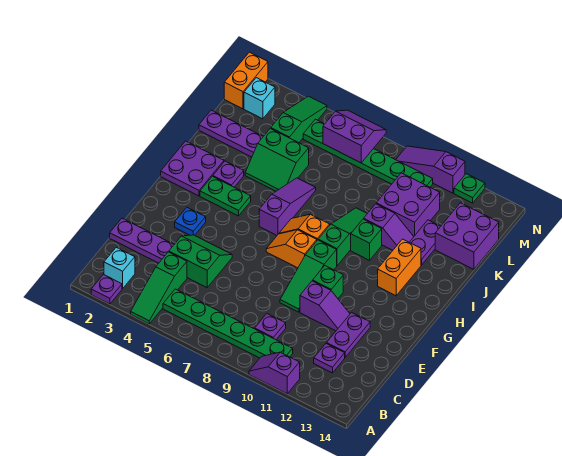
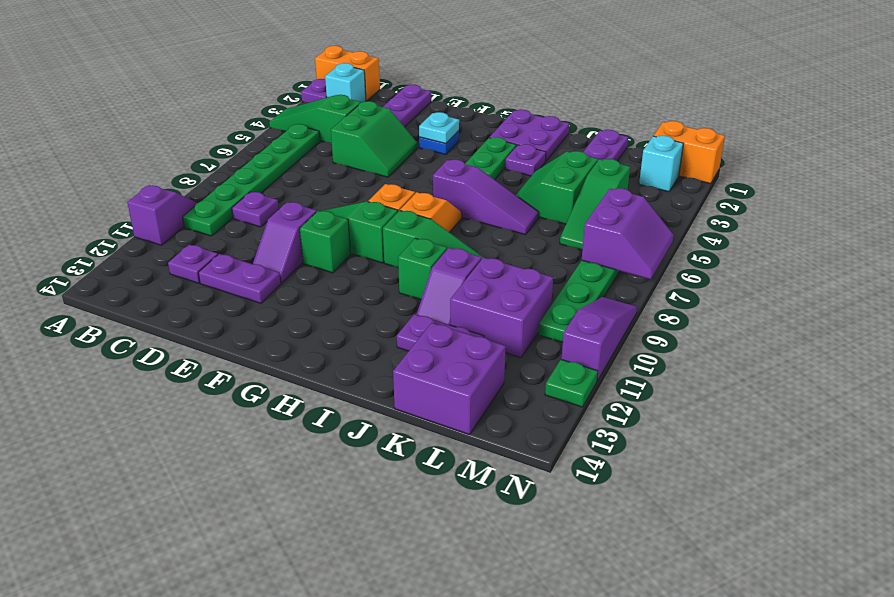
none -> cyan plate F3 level 2
orange brick H12:I12 level 1 -> orange brick A1:B1 level 1
green slope L4:N4 level 1 top L -> green slope L4:L6 level 1 top 4

